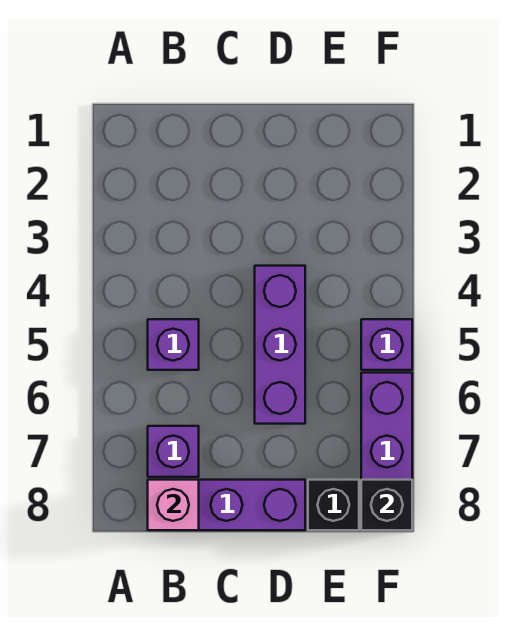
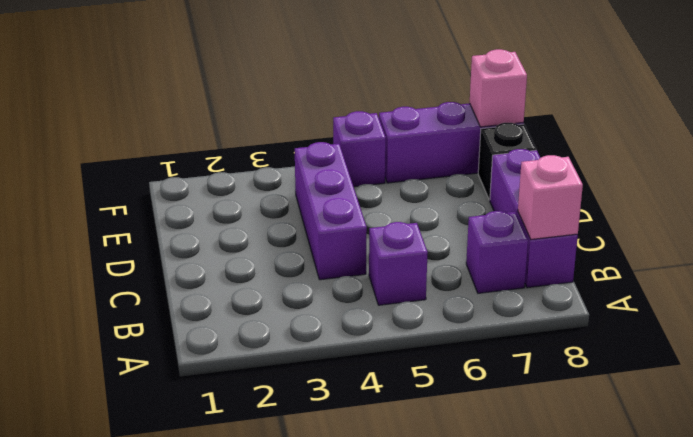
purple brick D4:D6 level 1 -> purple brick C4:E4 level 1
black brick F8 level 2 -> pink brick F8 level 2

